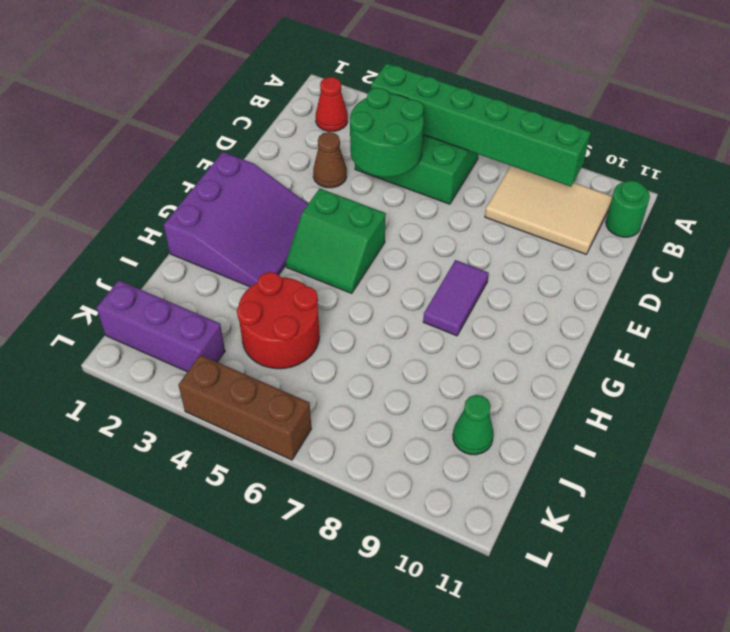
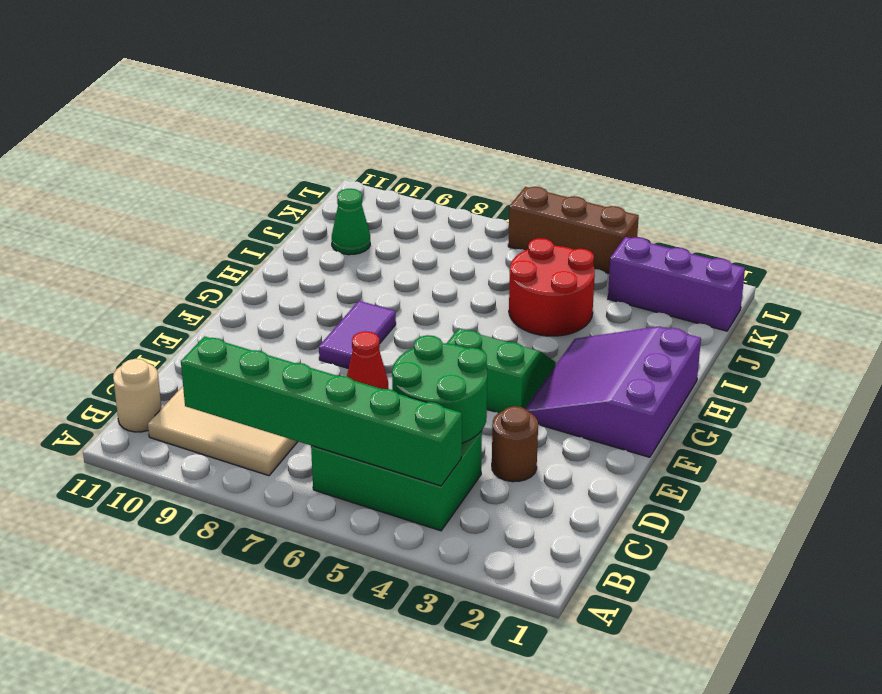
red cone B2 level 1 -> red cone E7 level 1
green round brick B11 level 1 -> tan round brick B11 level 1
brown cone D3 level 1 -> brown round brick D3 level 1

